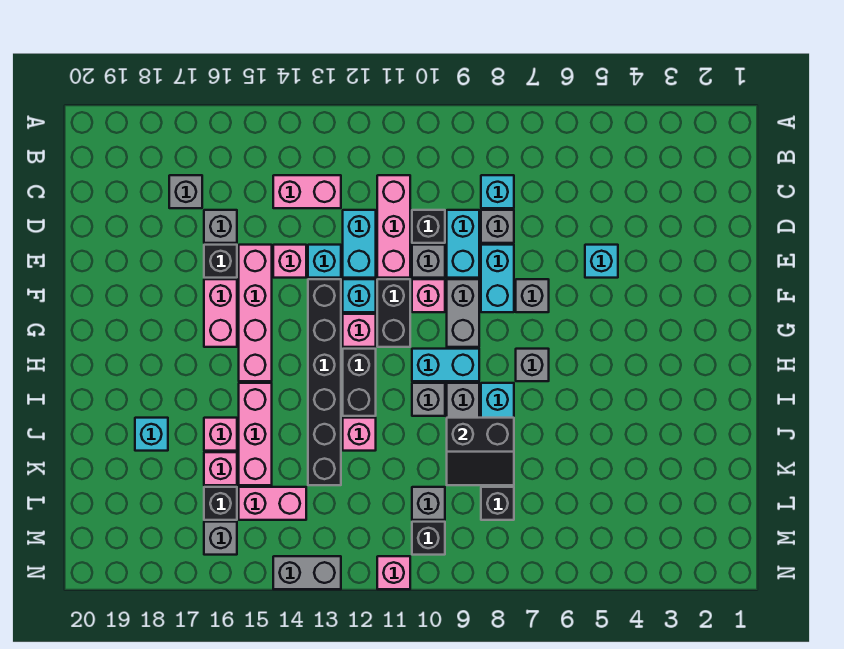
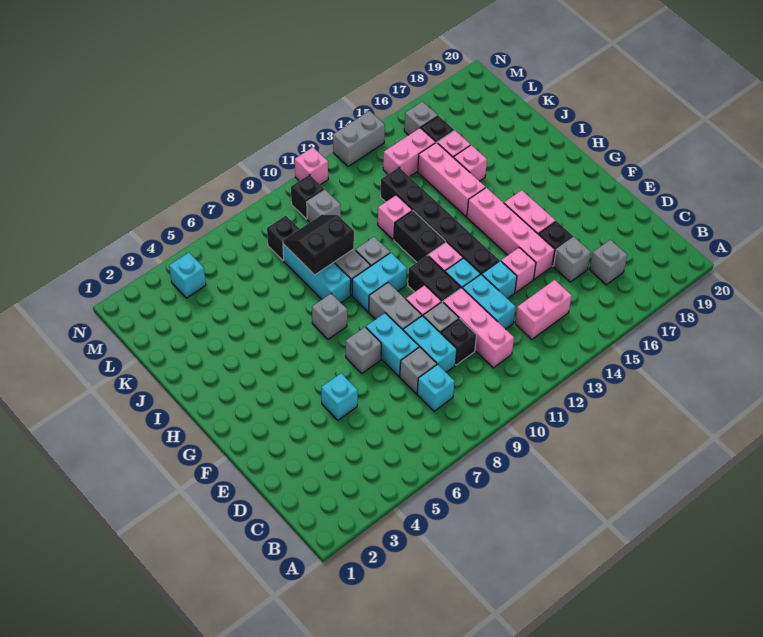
cyan brick J18 level 1 -> cyan brick M4 level 1

